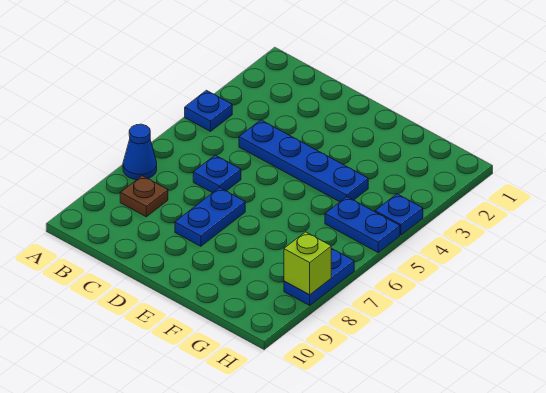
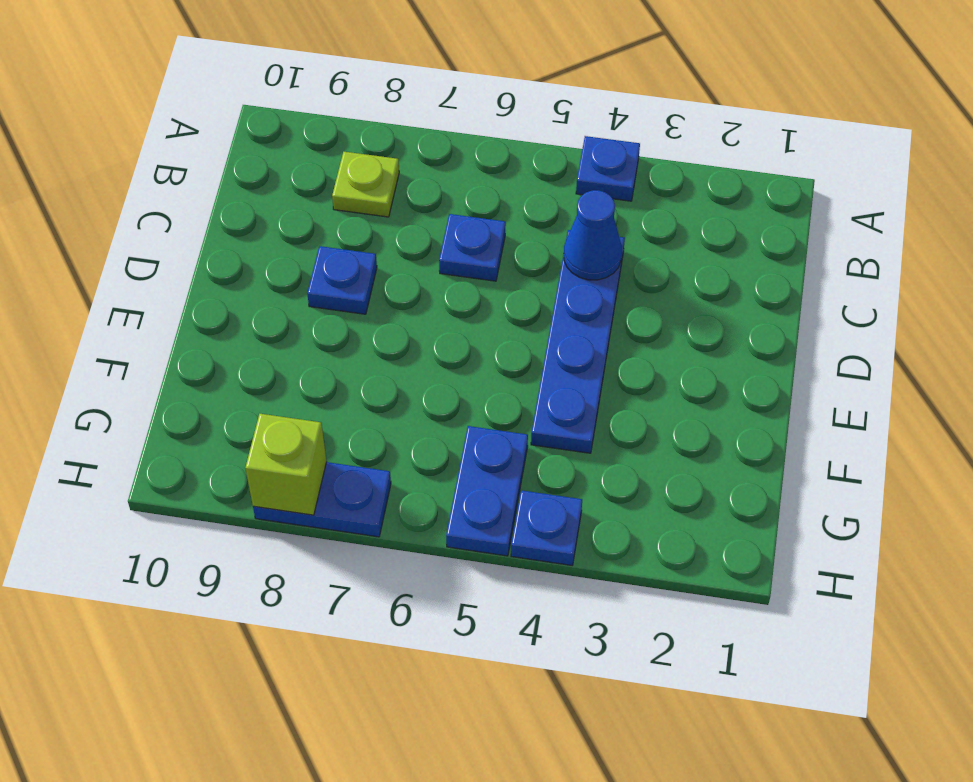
blue cone A7 level 1 -> blue cone C4 level 2
brown plate B8 level 1 -> lime plate B8 level 1
blue plate D7:D8 level 1 -> blue plate D8 level 1

